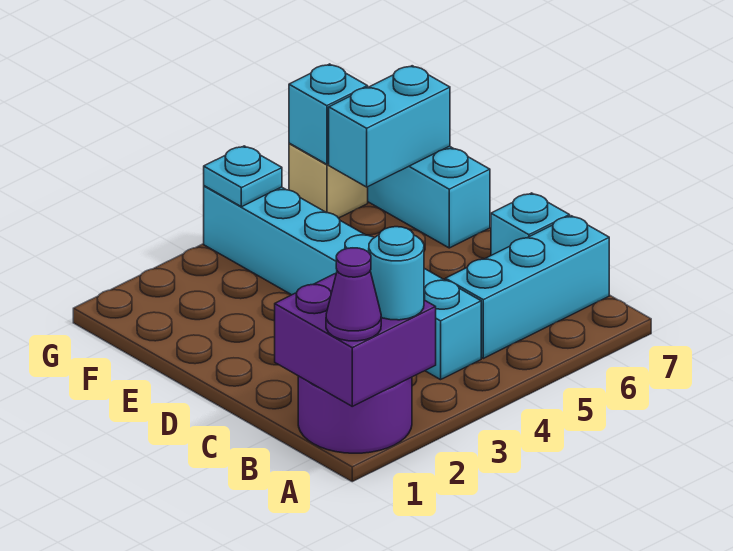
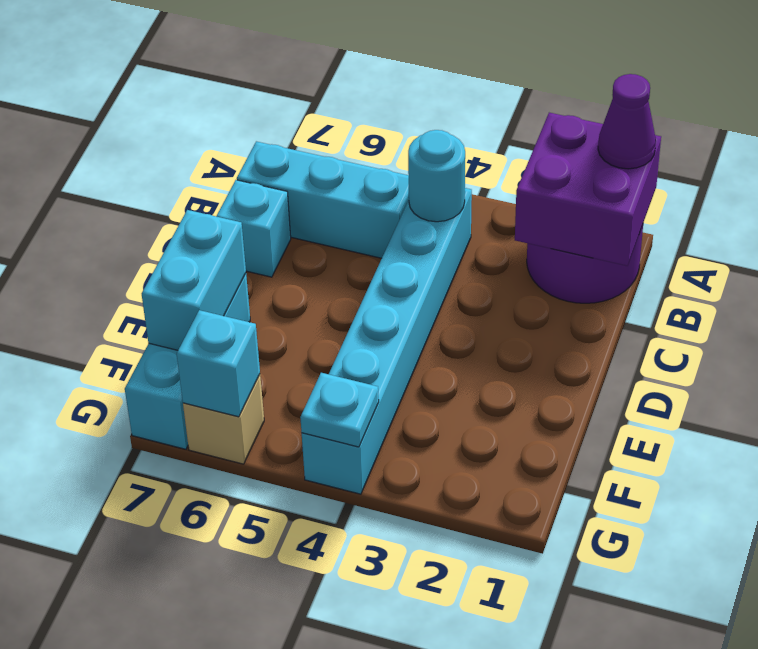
cyan round brick A2 level 3 -> cyan round brick B4 level 2
cyan brick F6:F7 level 2 -> cyan brick E7:F7 level 2

